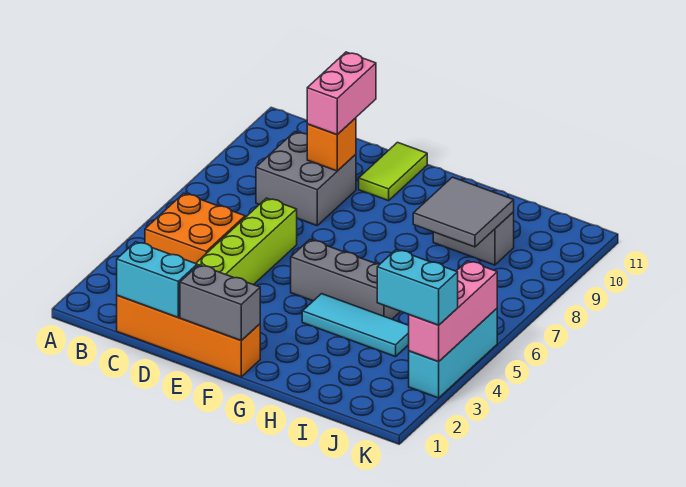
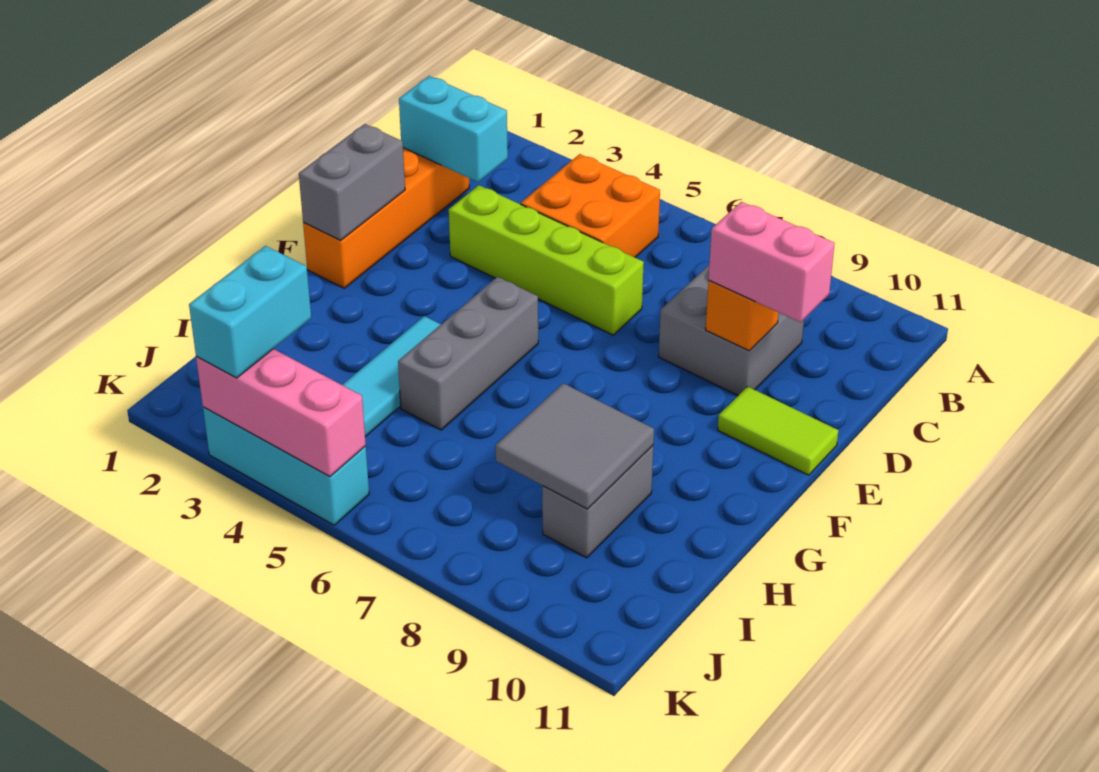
cyan brick C1:D1 level 2 -> cyan brick C1:C2 level 2

